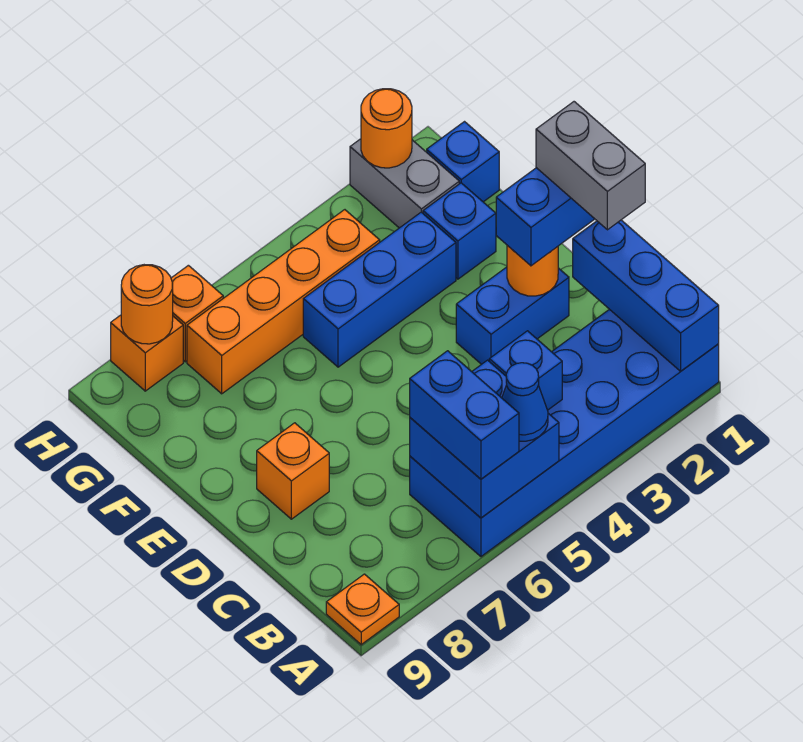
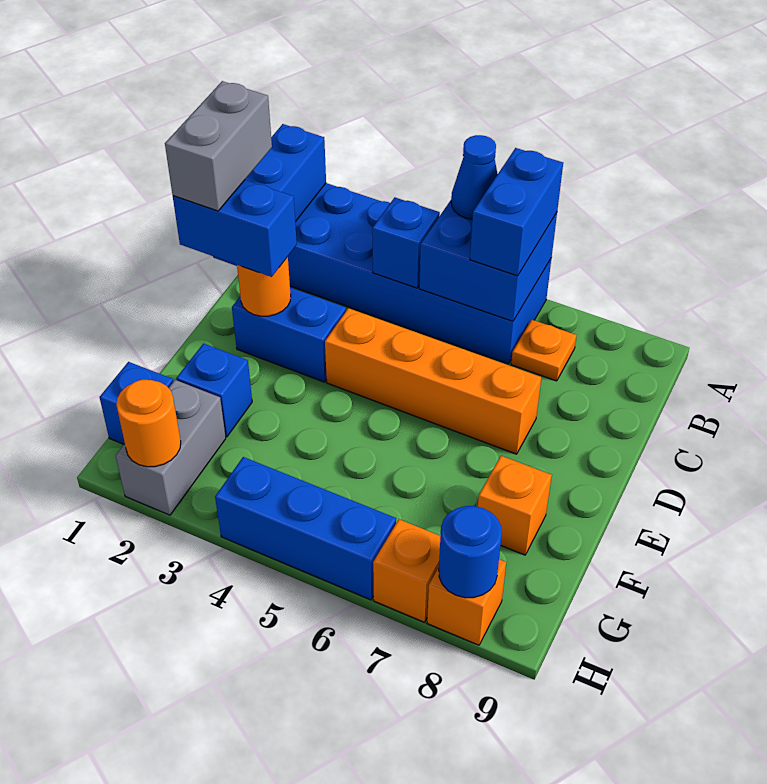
orange plate A9 level 1 -> orange plate B7 level 1
orange brick D8 level 1 -> orange brick F8 level 1
blue brick F3:F5 level 1 -> blue brick H4:H6 level 1
orange brick G4:G7 level 1 -> orange brick D4:D7 level 1
orange round brick H8 level 2 -> blue round brick H8 level 2

